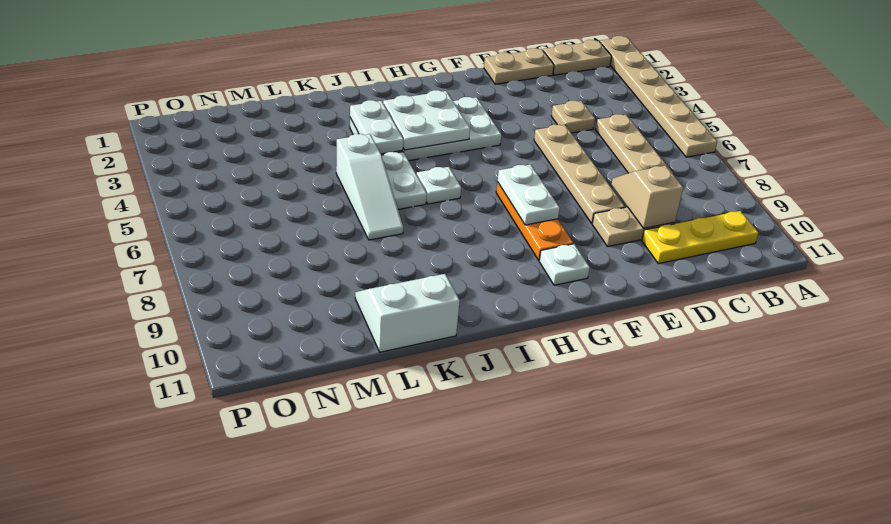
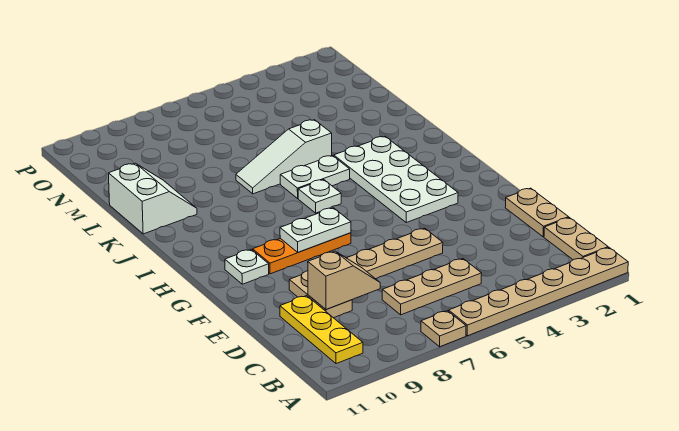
tan plate D4 level 1 -> tan plate A7 level 1
white plate H3:I4 level 2 -> none
white plate J3:J4 level 2 -> none

